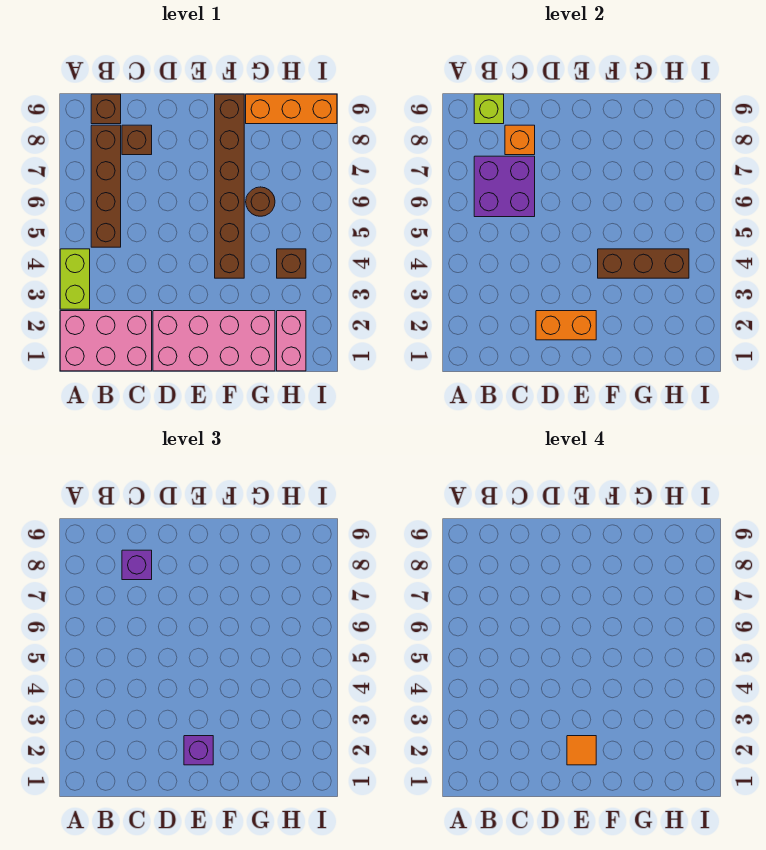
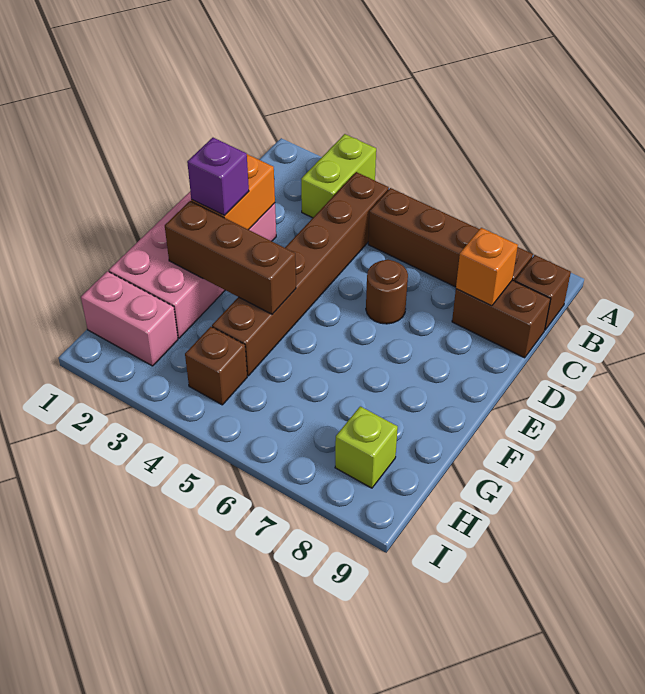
pink brick A1:C2 level 1 -> none
lime brick A3:A4 level 1 -> lime brick A3:B3 level 1
purple brick B6:C7 level 2 -> none
lime brick B9 level 2 -> lime brick H8 level 1
brown brick C8 level 1 -> brown brick C8:C9 level 1
purple brick C8 level 3 -> none
orange tile E2 level 4 -> none
brown brick F4:F9 level 1 -> brown brick B4:G4 level 1
brown brick F4:H4 level 2 -> brown brick F2:F4 level 2
brown round brick G6 level 1 -> brown round brick D6 level 1
orange brick G9:I9 level 1 -> none

